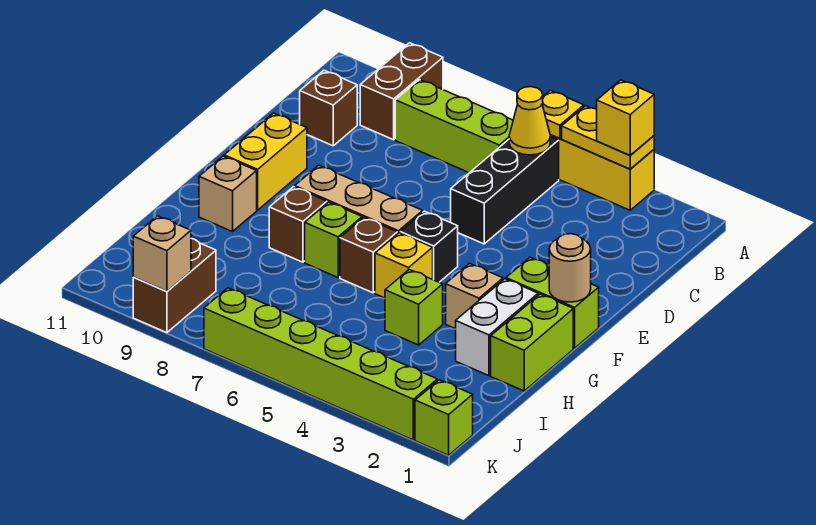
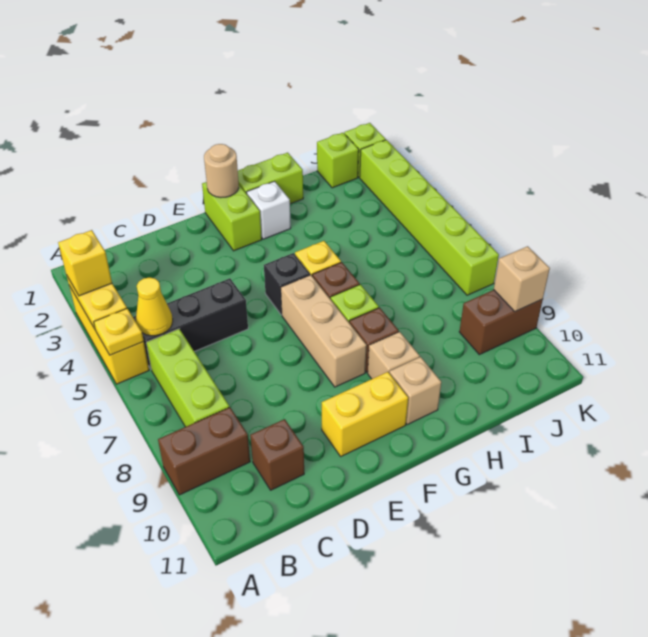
white brick G2:H2 level 1 -> white brick G2 level 1
tan brick G3 level 1 -> tan brick G9 level 1
lime brick H4 level 1 -> lime brick J1 level 1

